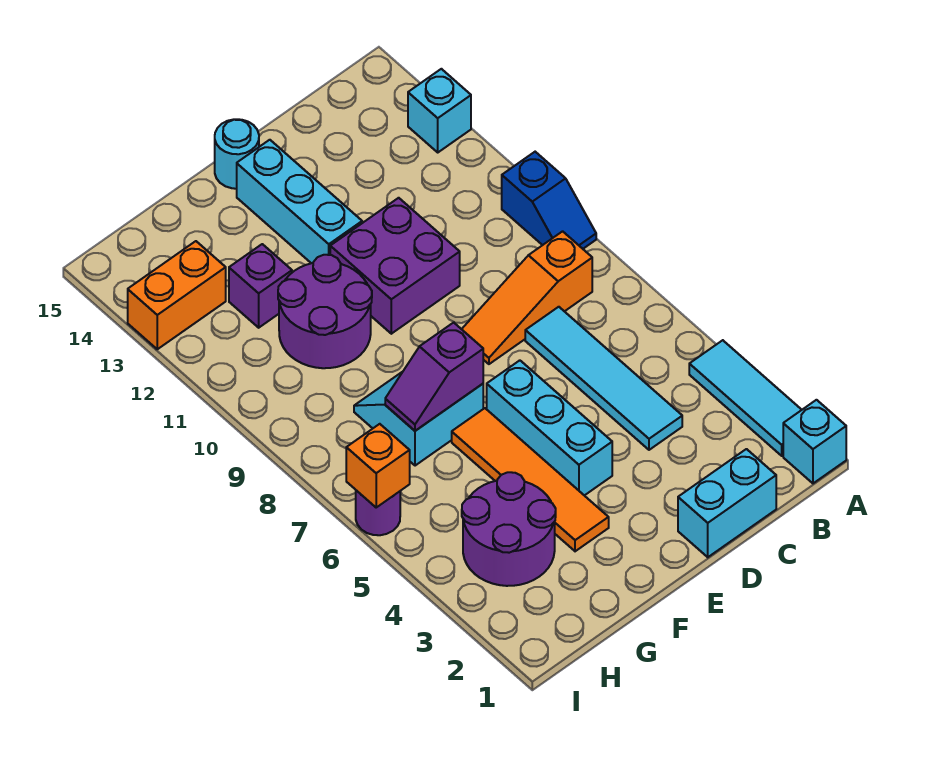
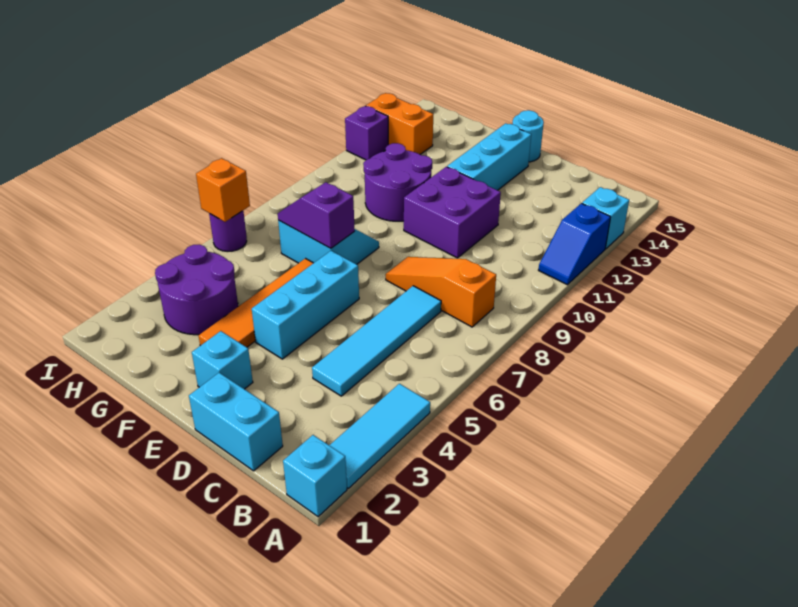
blue slope A9:A10 level 1 top 10 -> blue slope A11:A12 level 1 top 12
none -> cyan brick E2 level 1
purple brick G12 level 1 -> purple brick I12 level 1

